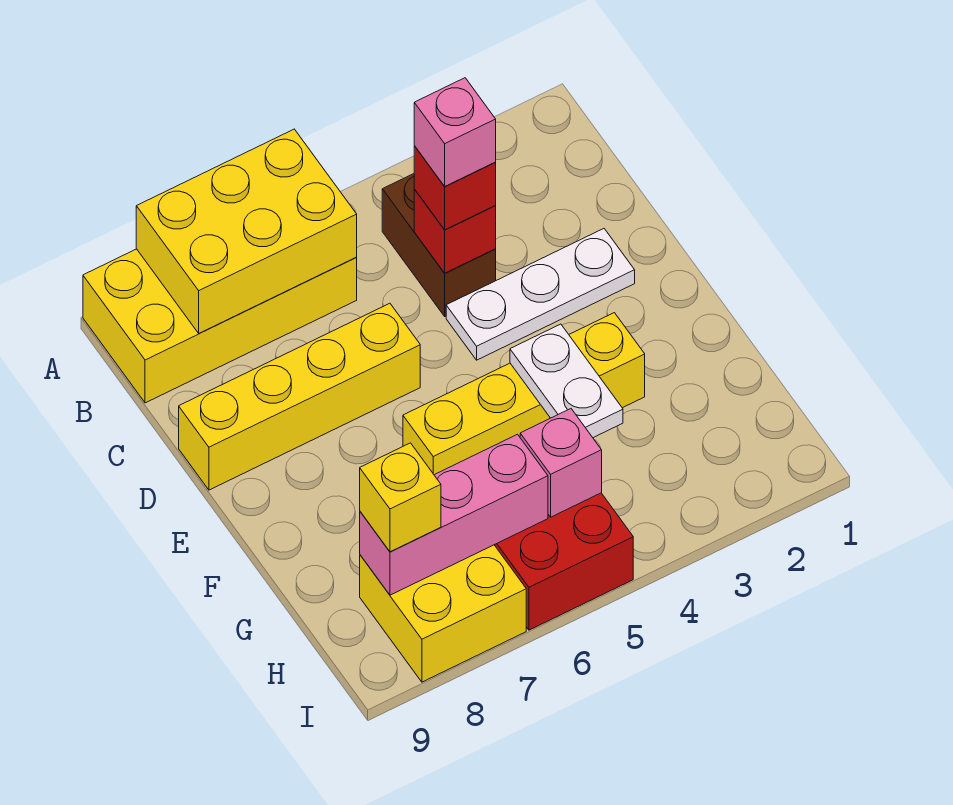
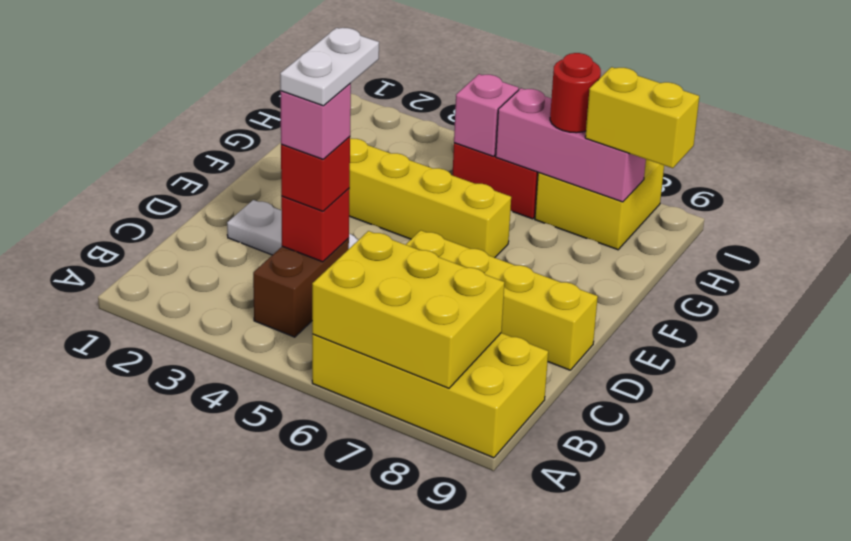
white plate F4:G4 level 2 -> white plate C4:D4 level 5
none -> red round brick H7 level 3
yellow brick H8 level 3 -> yellow brick H8:H9 level 3

